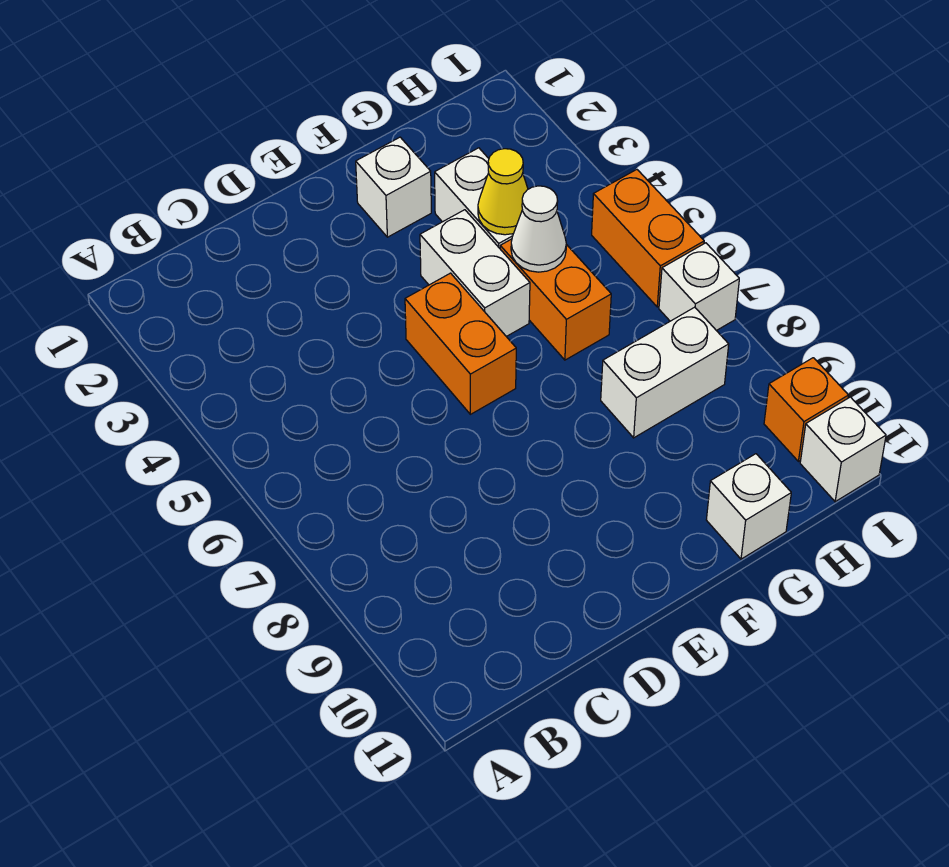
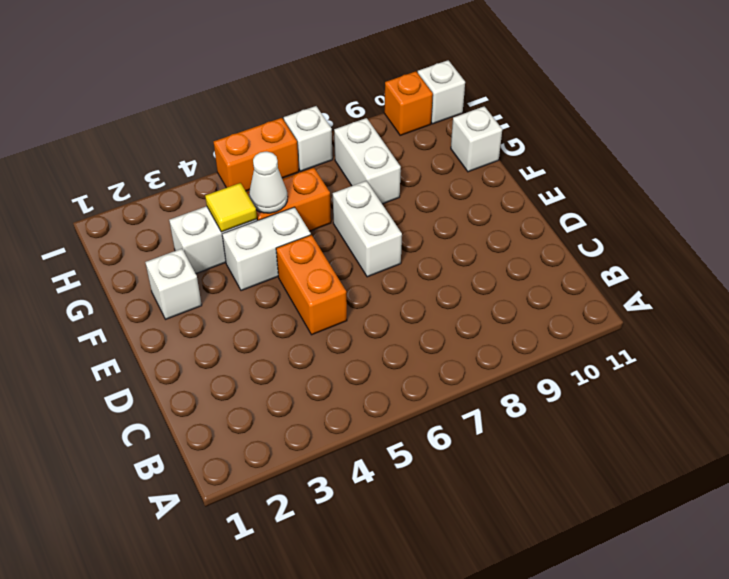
orange brick E5:E6 level 1 -> orange brick D5:E5 level 1
none -> white brick E7:F7 level 1
yellow cone G4 level 2 -> yellow tile G4 level 2

